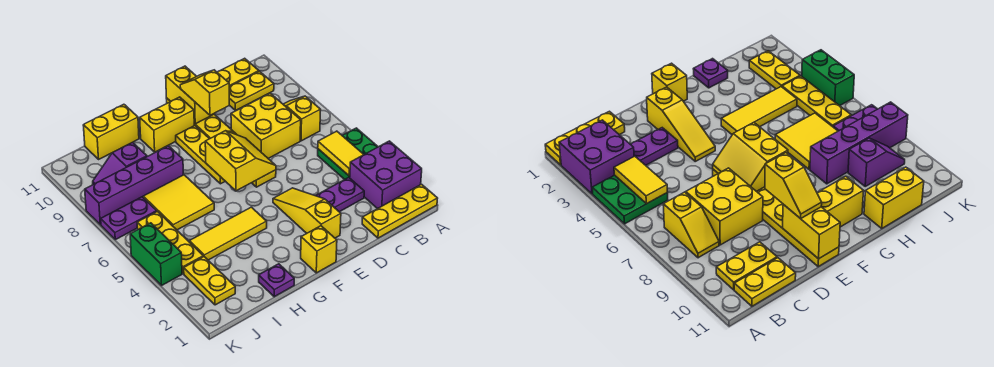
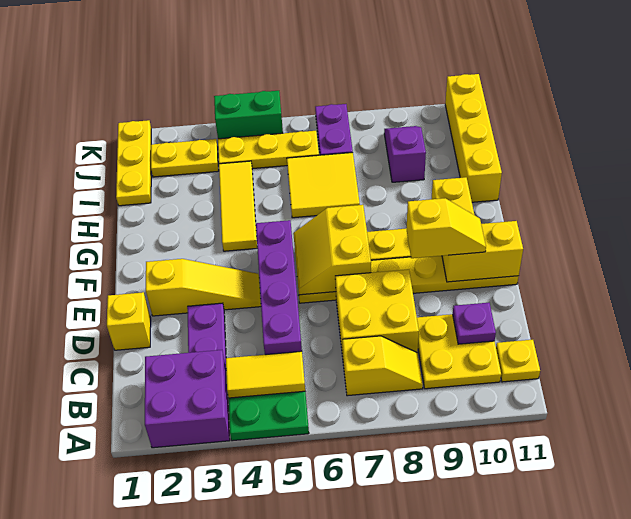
yellow plate A1:C1 level 1 -> yellow plate I1:K1 level 1
yellow plate B10:C10 level 1 -> yellow plate B9:C10 level 1
yellow plate B11:C11 level 1 -> yellow plate B11 level 1
yellow slope E6:F7 level 2 top F -> yellow slope E6:F7 level 2 top 7
yellow brick F1 level 1 -> yellow brick D1 level 1
purple plate H1 level 1 -> purple plate C10 level 2
purple brick H8:K8 level 1 -> purple brick C5:F5 level 1
yellow brick H11:I11 level 1 -> yellow brick H11:K11 level 1

